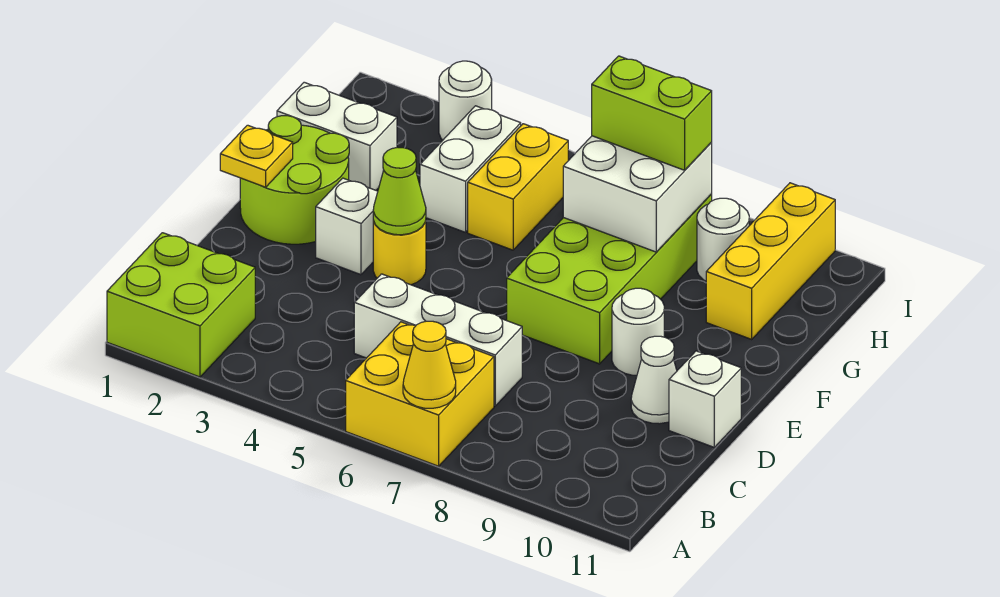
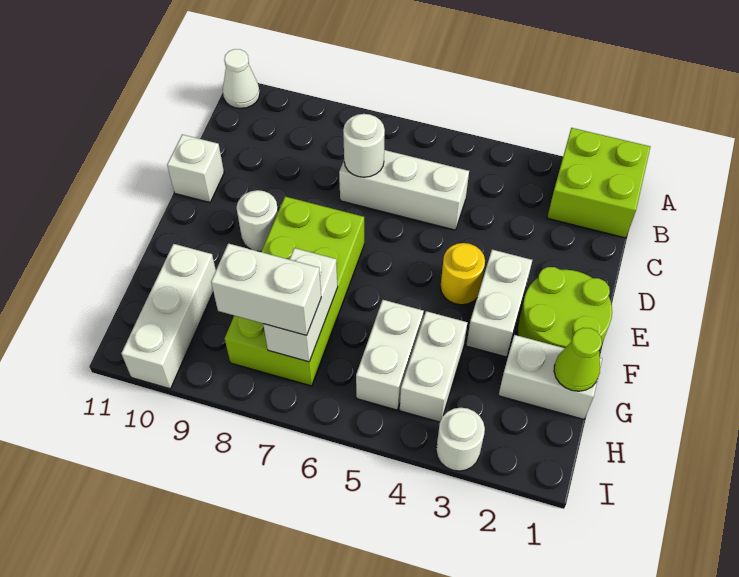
yellow brick A6:B7 level 1 -> none
yellow cone A7 level 2 -> none
white cone D10 level 1 -> white cone A11 level 1
yellow plate E1 level 2 -> none
white brick E3 level 1 -> white brick E3:F3 level 1
lime cone E4 level 2 -> lime cone G1 level 2
yellow brick G5:H5 level 1 -> white brick G5:H5 level 1
white brick G7:H8 level 2 -> white brick G7:H7 level 2
yellow brick G10:I10 level 1 -> white brick G10:I10 level 1
lime brick H7:H8 level 3 -> white brick H7:H8 level 3
white round brick H9 level 1 -> white round brick C7 level 2

